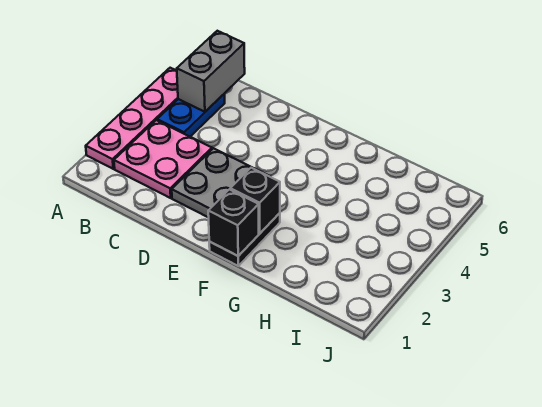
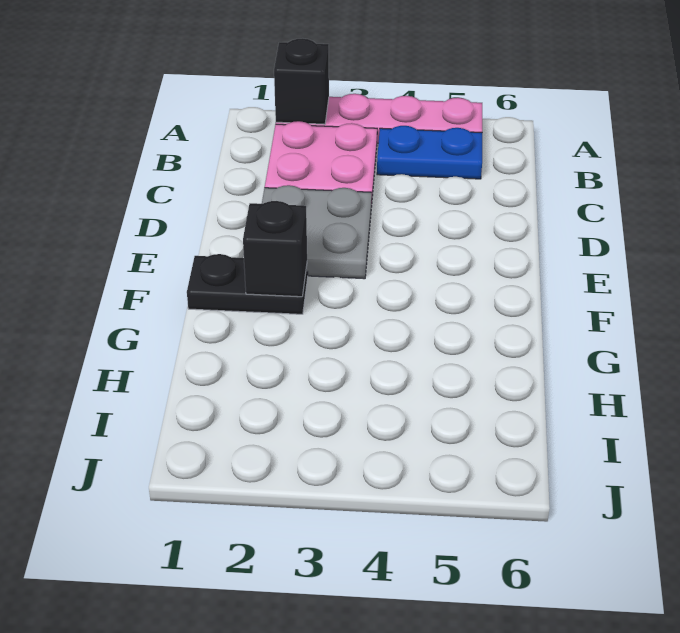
grey brick B5:B6 level 2 -> none
black brick F1 level 2 -> black brick A2 level 2

